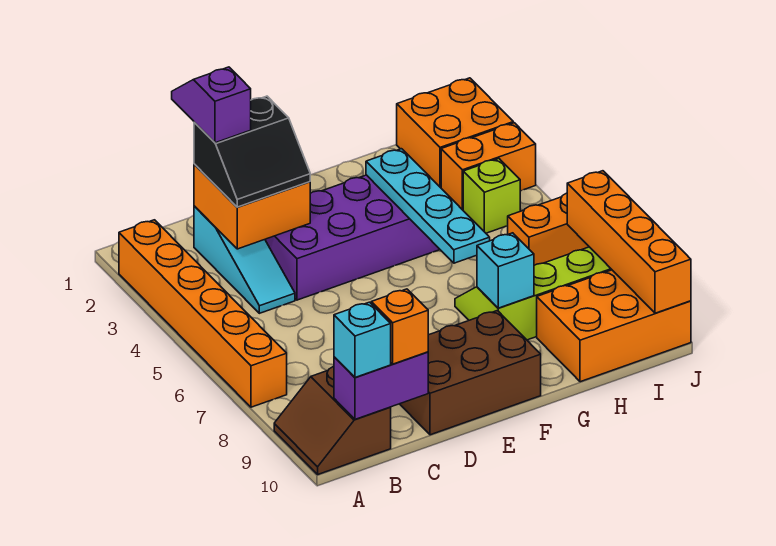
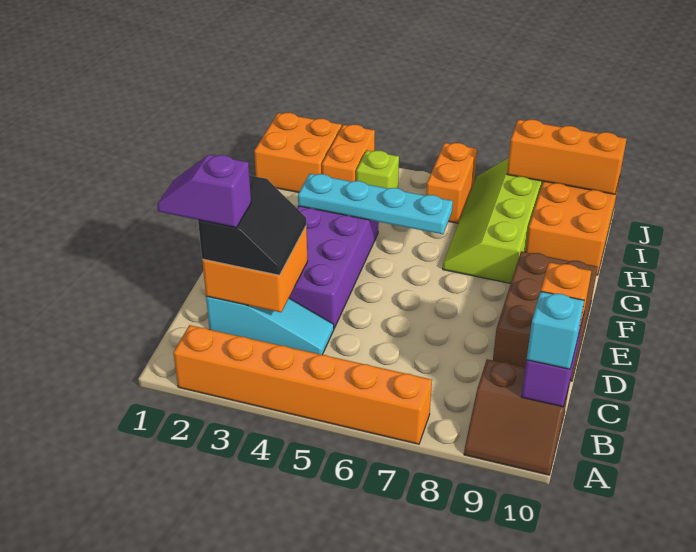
cyan brick G8 level 2 -> none
orange brick J7:J10 level 2 -> orange brick J8:J10 level 2

